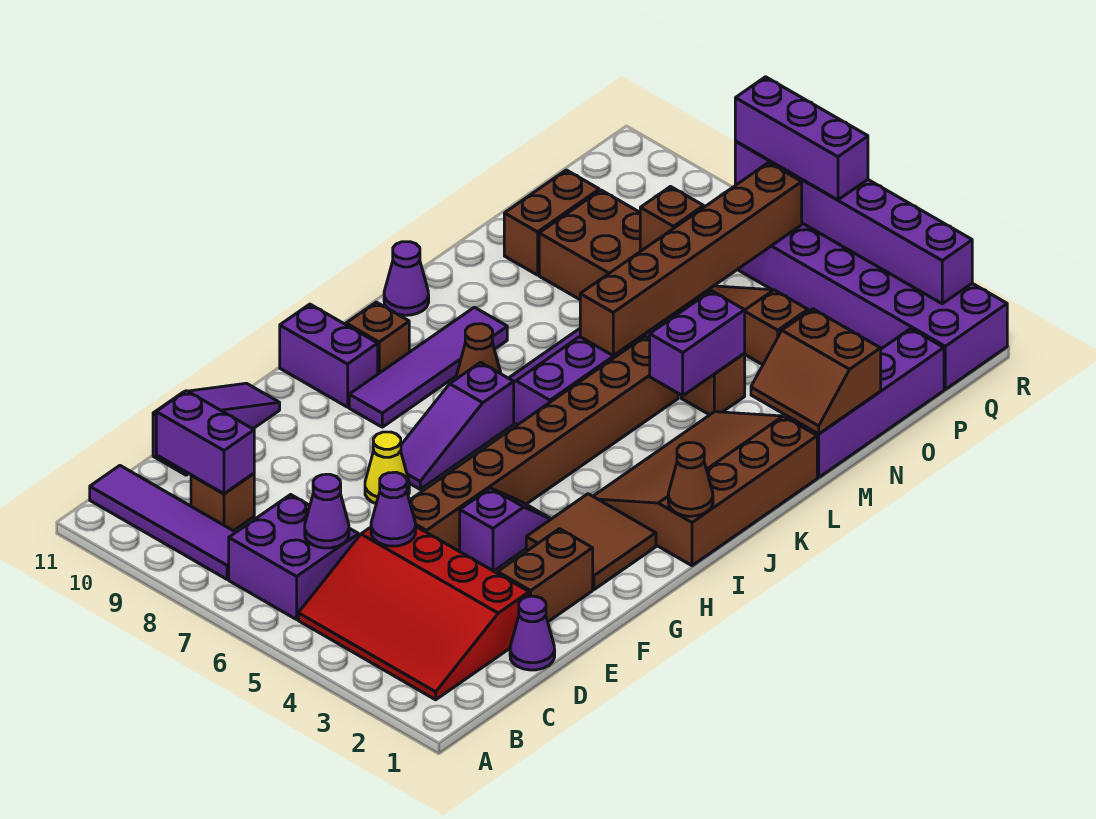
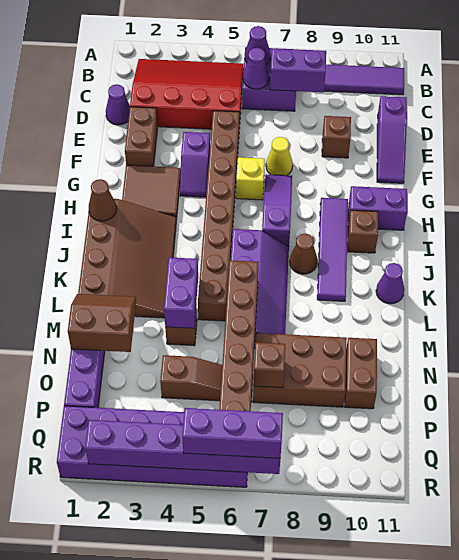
brown brick C9 level 1 -> brown brick E9 level 1
purple brick C9:C10 level 2 -> purple brick C7:C8 level 2
purple cone D5 level 2 -> purple cone B6 level 2
none -> yellow brick G6 level 1

